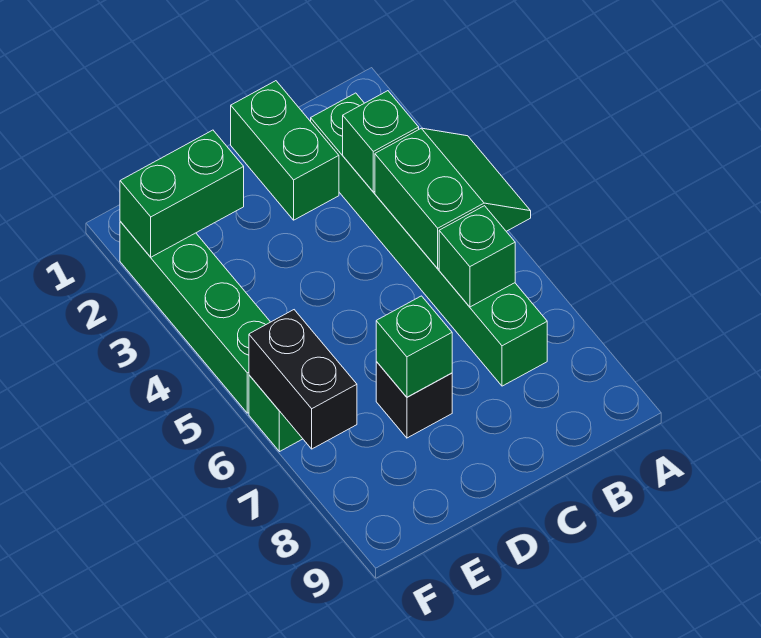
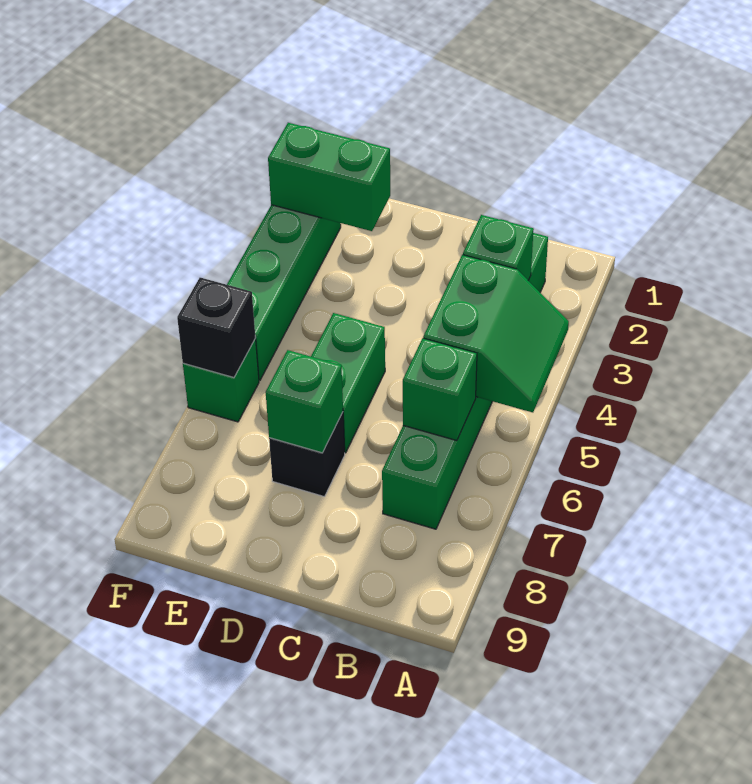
green brick C1:C2 level 1 -> green brick D5:D6 level 1
black brick F6:F7 level 2 -> black brick F6 level 2

